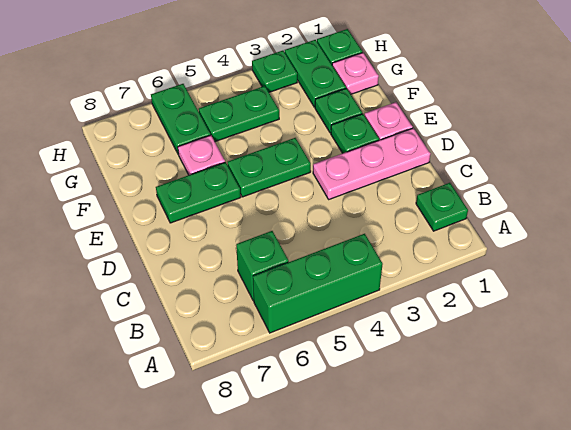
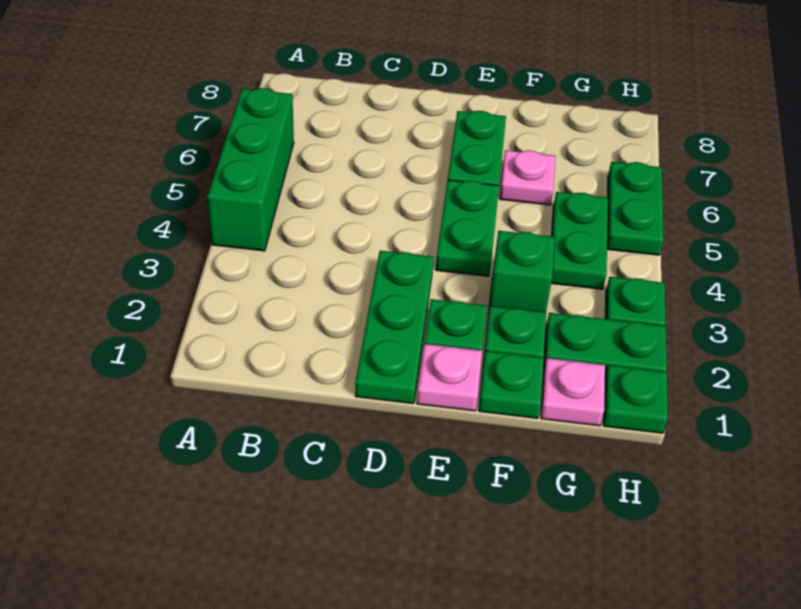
green plate B1 level 1 -> green plate F1 level 1
green brick B6 level 1 -> green brick F3 level 1
pink plate D1:D3 level 1 -> green plate D1:D3 level 1
green plate G6:H6 level 1 -> green plate H5:H6 level 1

